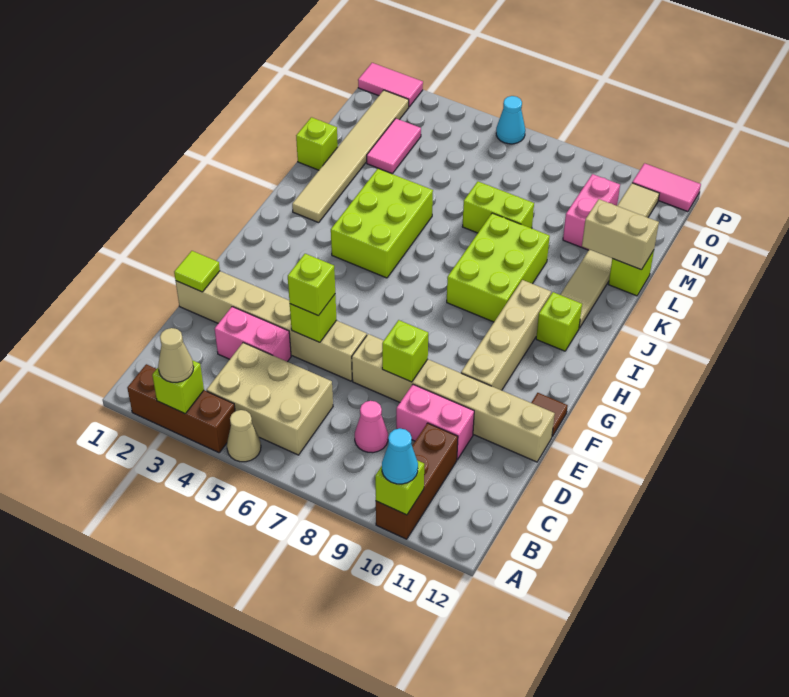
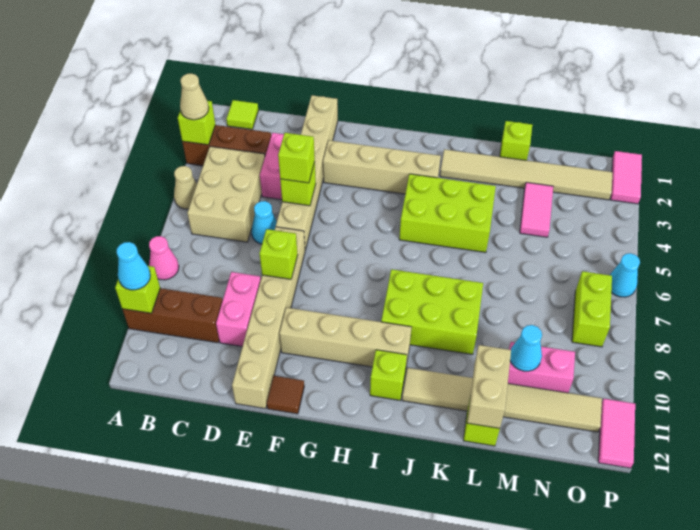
brown brick A2:A4 level 1 -> brown brick A3:C3 level 1
pink cone C8 level 1 -> pink cone A8 level 1
none -> cyan cone D6 level 1
lime tile E1 level 2 -> lime tile B1 level 1
none -> tan brick F3:I3 level 1
lime brick L7:L8 level 1 -> lime brick O7:O8 level 1
pink tile M3:N3 level 1 -> pink tile M3:M4 level 1
none -> cyan cone M10 level 2

